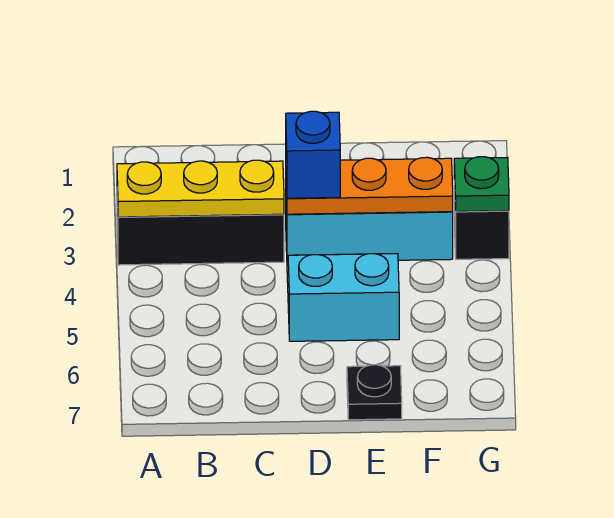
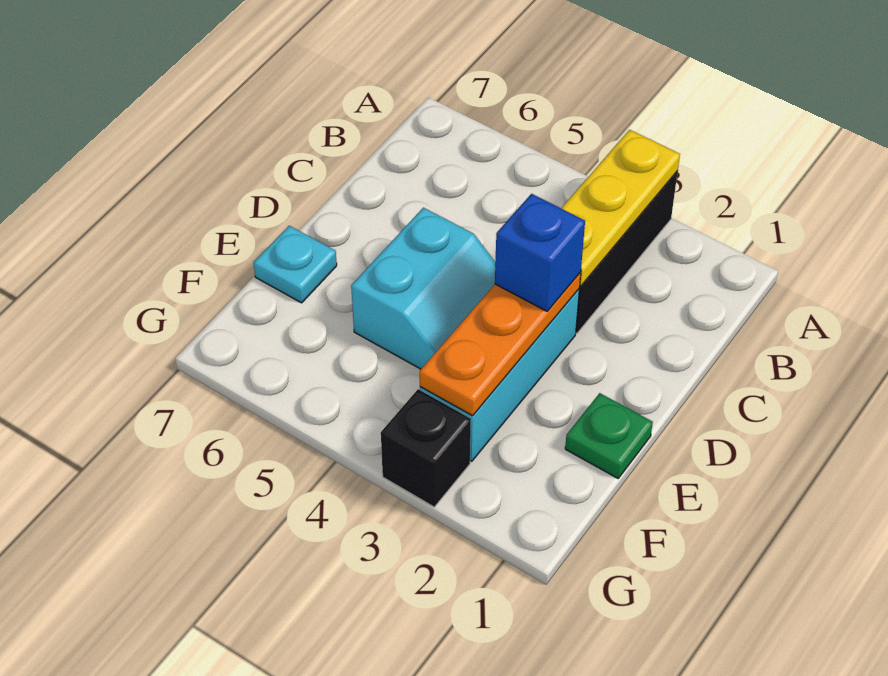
black plate E7 level 1 -> cyan plate E7 level 1
green plate G3 level 2 -> green plate E1 level 1

